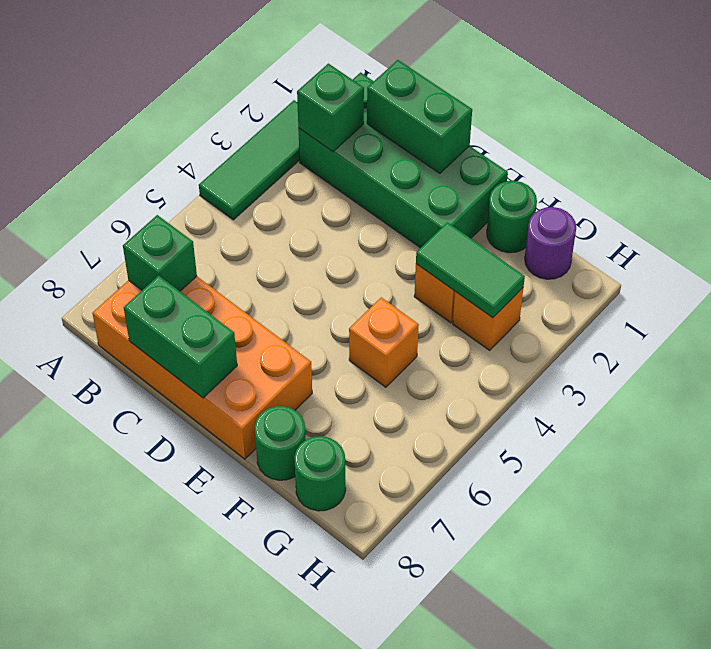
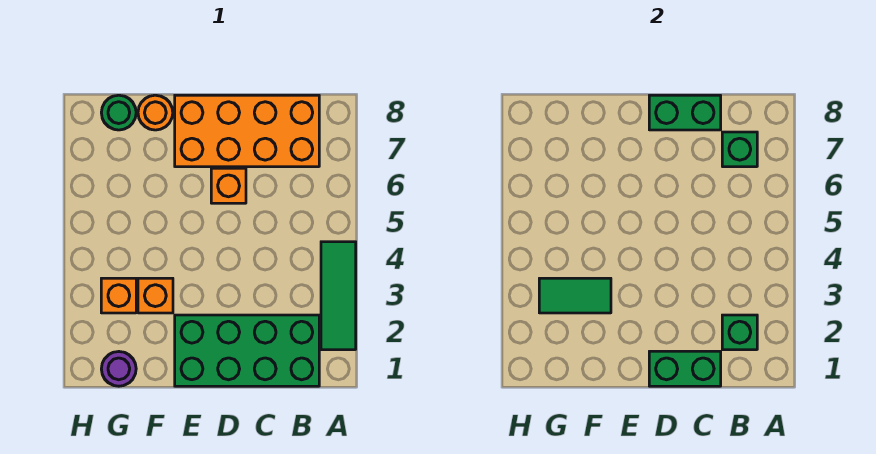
green round brick F1 level 1 -> none
orange brick F5 level 1 -> orange brick D6 level 1
green round brick F8 level 1 -> orange round brick F8 level 1

